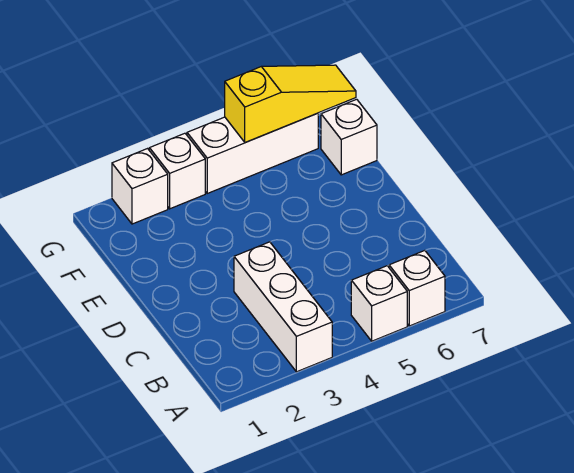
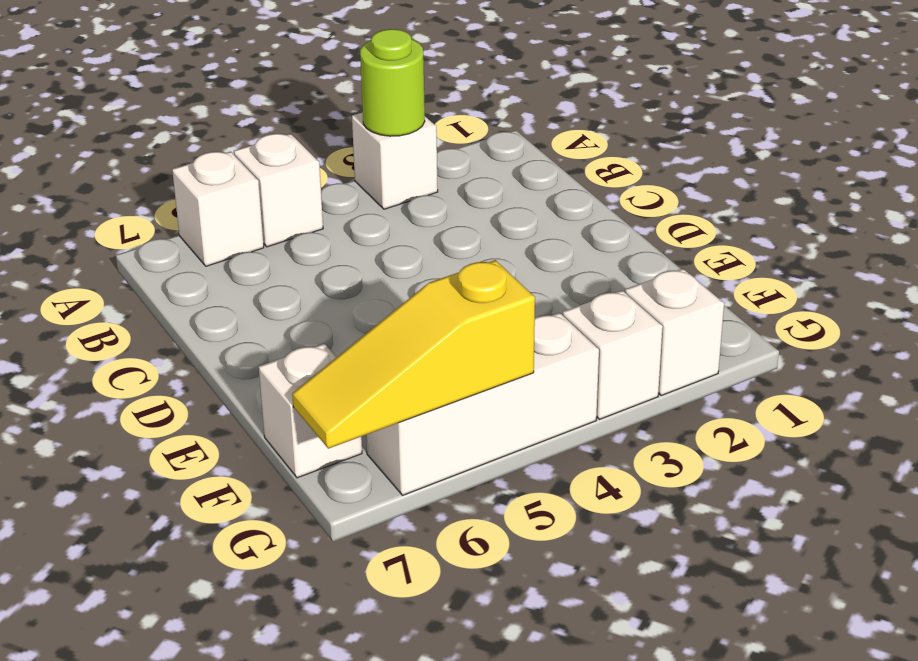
white brick A3:C3 level 1 -> white brick A3 level 1
none -> lime round brick A3 level 2

